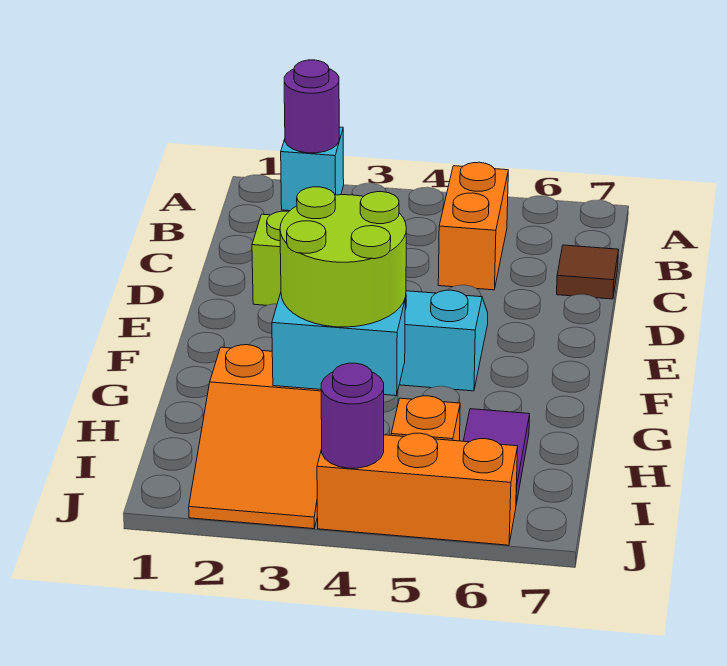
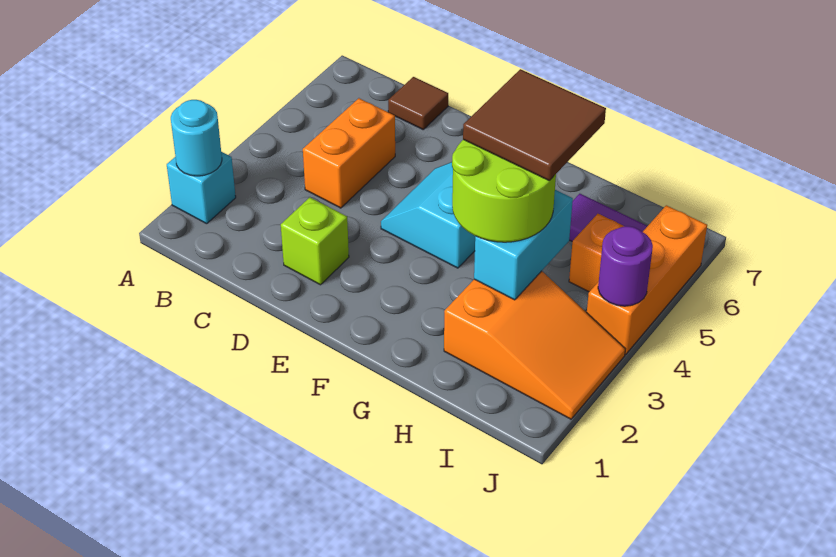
purple round brick A2 level 2 -> cyan round brick A2 level 2
orange brick B5:C5 level 1 -> orange brick C4:C5 level 1
none -> brown tile G4:H5 level 4

